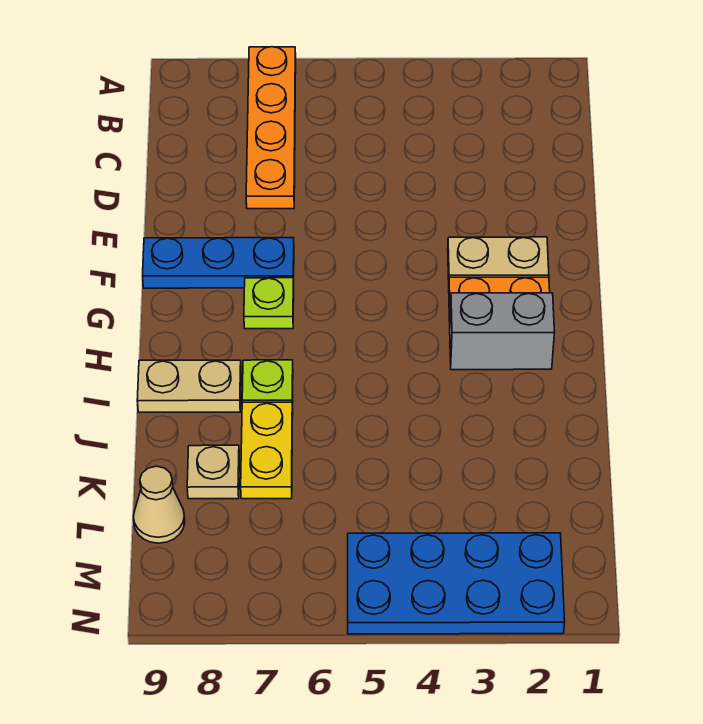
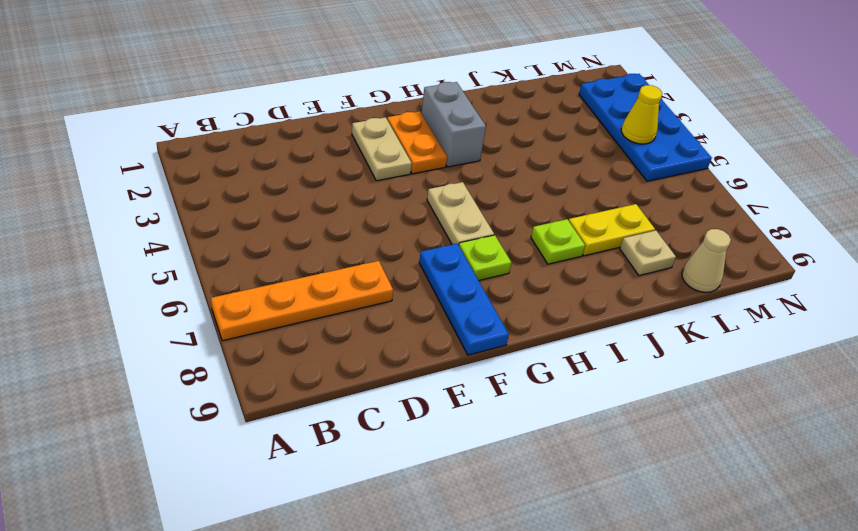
tan plate I8:I9 level 1 -> tan plate G5:G6 level 1
none -> yellow cone M4 level 2

